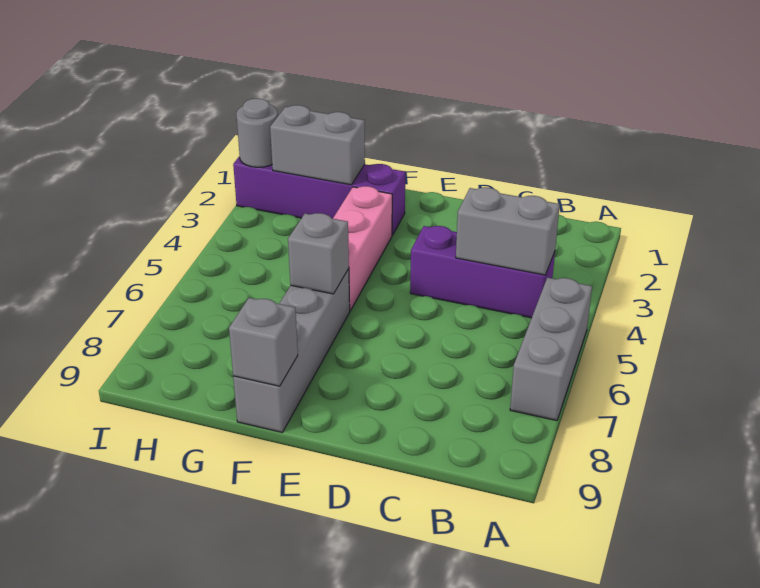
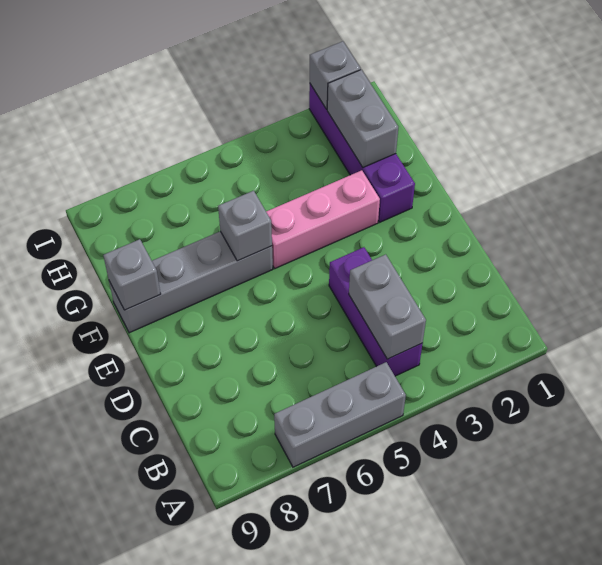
grey round brick I2 level 2 -> grey brick I2 level 2

